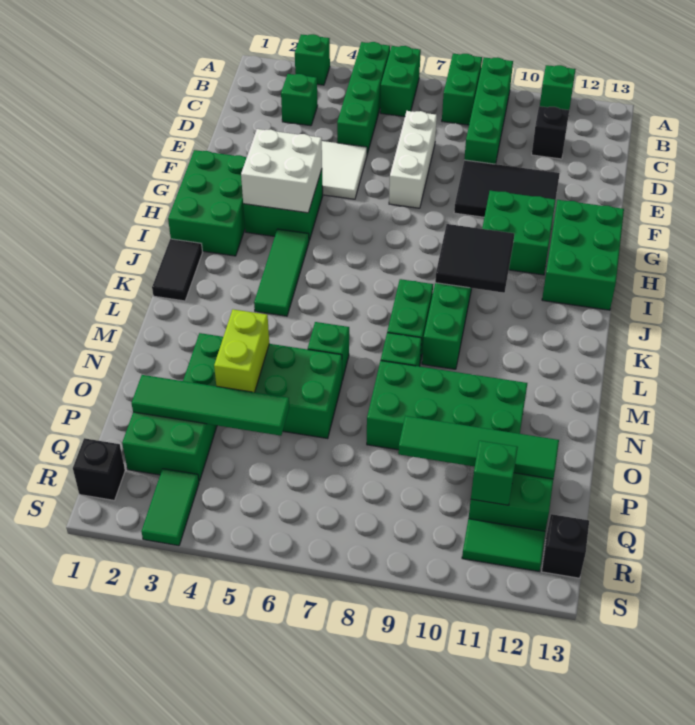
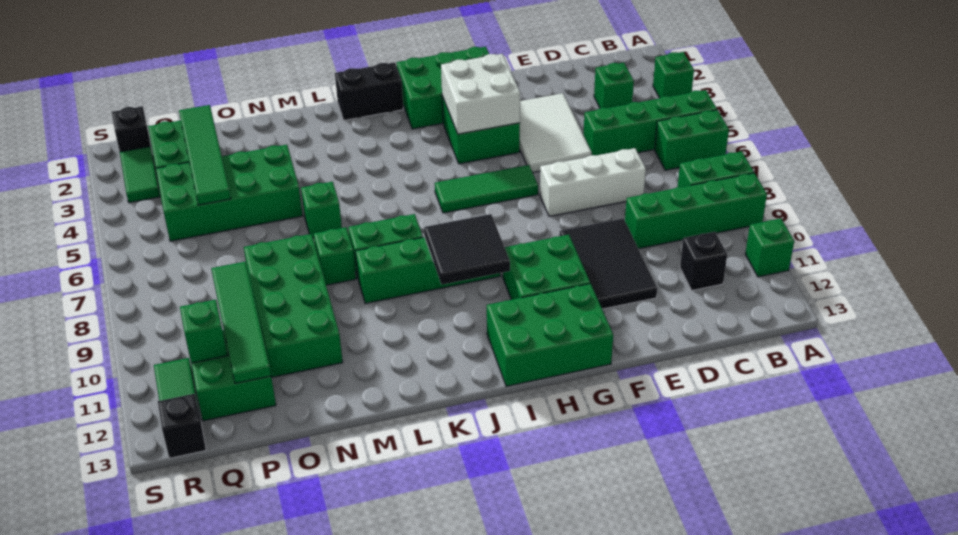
green tile I4:K4 level 1 -> green tile G6:I6 level 1
black tile J1:K1 level 1 -> black brick J1:K1 level 1
green brick N3:O6 level 1 -> green brick N4:Q5 level 1
lime brick N4:O4 level 2 -> none
green tile R3:S3 level 1 -> green tile R2:R3 level 1

